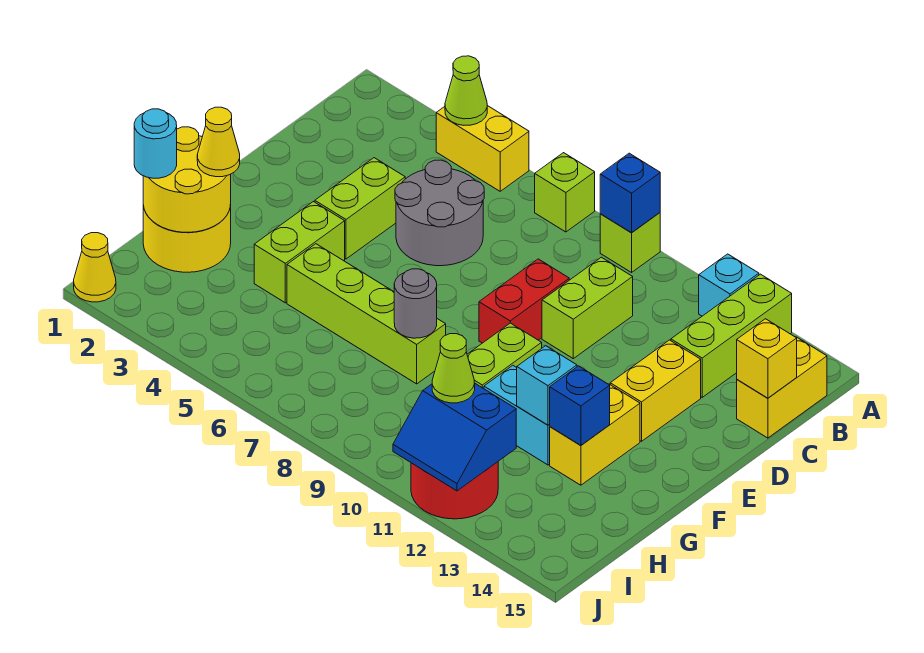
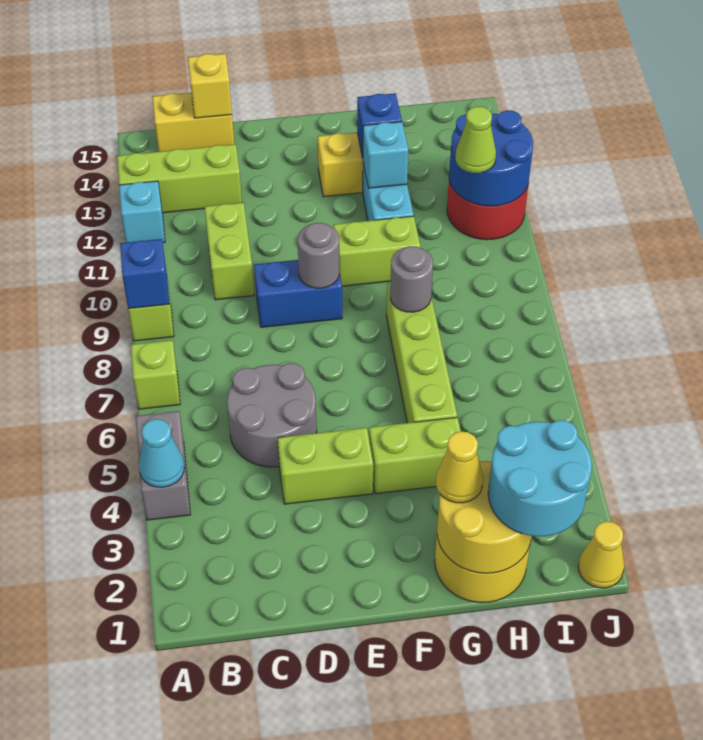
yellow brick A4:A5 level 1 -> grey brick A4:A5 level 1
lime cone A4 level 2 -> cyan cone A4 level 2
lime brick C10:D10 level 1 -> lime brick C10:C11 level 1
red brick D9:E9 level 1 -> blue brick D9:E9 level 1
yellow brick D13:E13 level 1 -> none
none -> grey round brick E9 level 2
cyan round brick H1 level 3 -> cyan round brick H1:I2 level 3
blue slope I11:J12 level 2 top I -> blue round brick I11:J12 level 2

